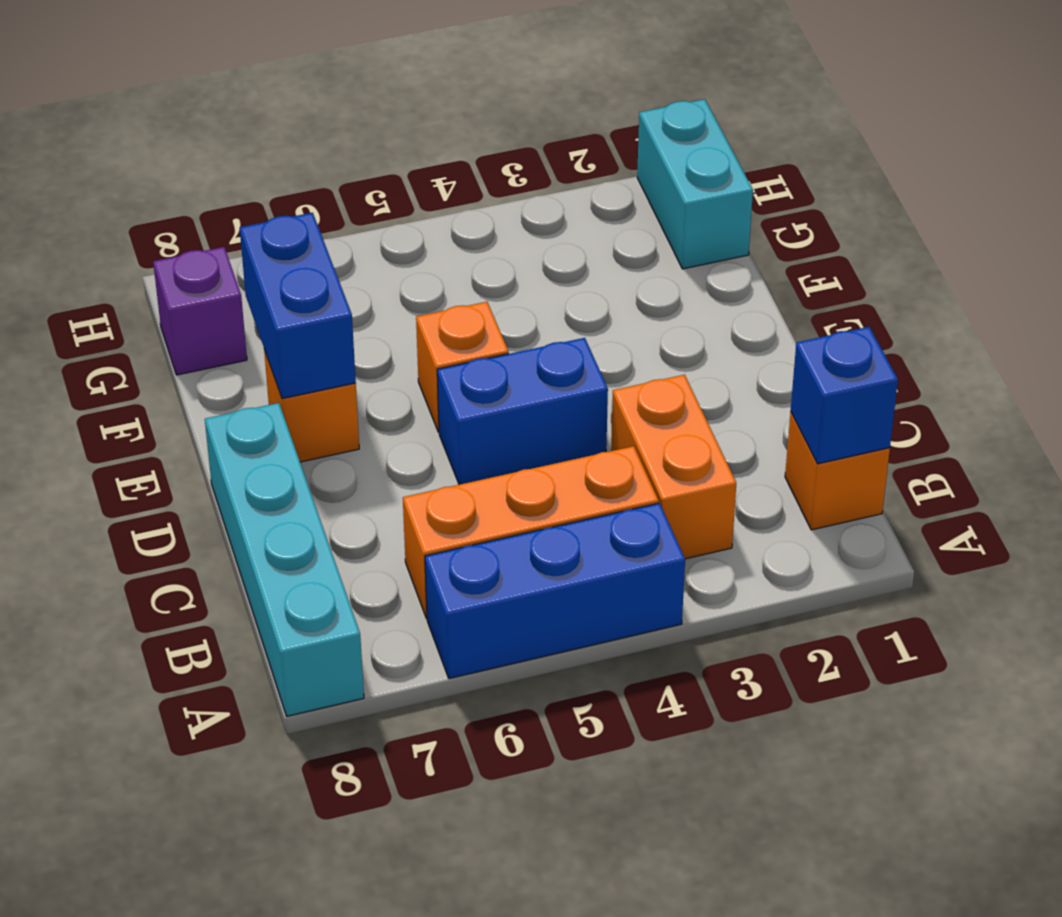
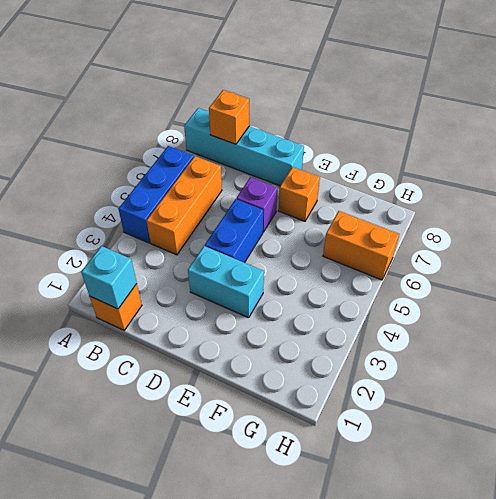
blue brick B1 level 2 -> cyan brick B1 level 2
orange brick B3:C3 level 1 -> orange brick G6:H6 level 1
orange brick E5 level 1 -> orange brick B8 level 2
blue brick E7:F7 level 2 -> none
cyan brick G1:H1 level 1 -> cyan brick D3:E3 level 1
purple brick G8 level 1 -> purple brick D6 level 1

